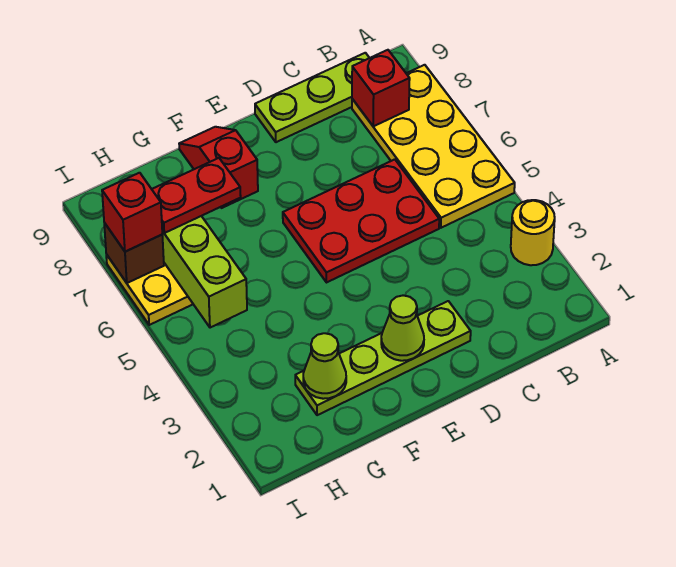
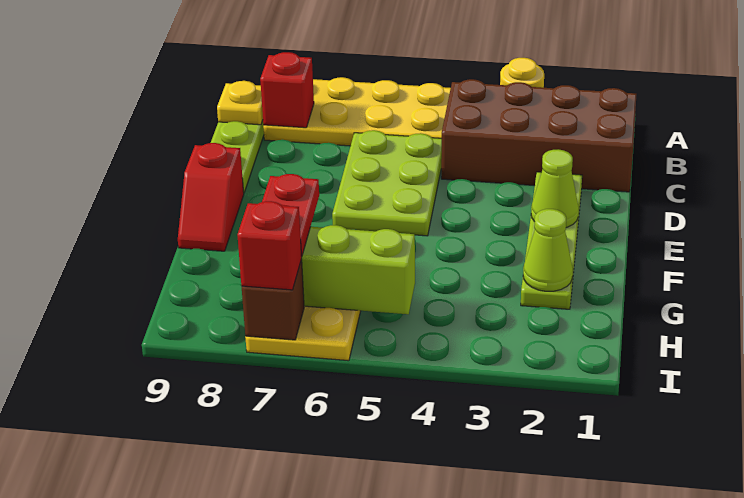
none -> brown brick B1:C4 level 1
none -> yellow plate B9 level 2
red plate C5:E6 level 1 -> lime plate C5:E6 level 1
red slope F8:F9 level 1 top 8 -> red slope E9:F9 level 1 top E

